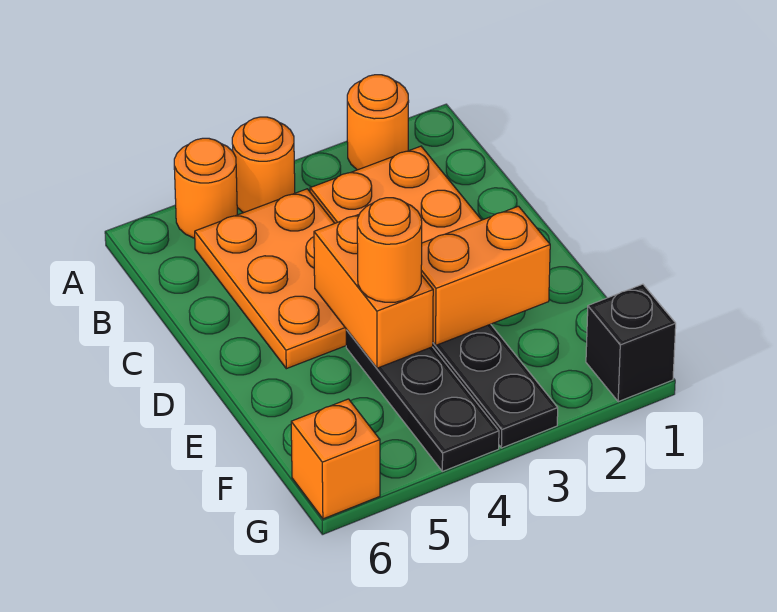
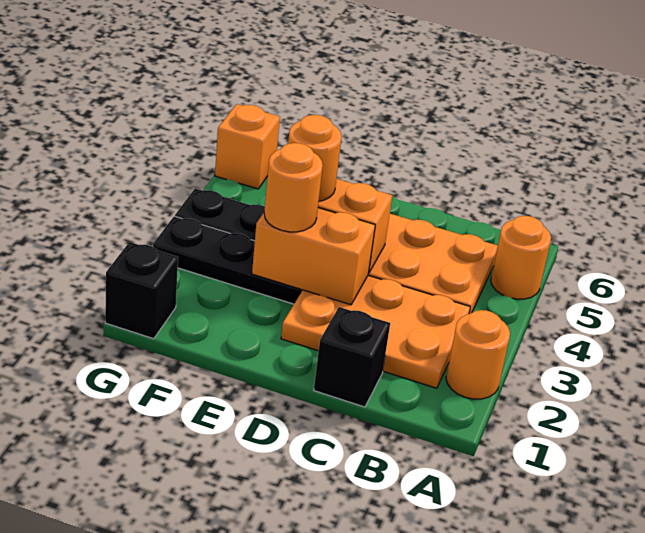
orange round brick A4 level 1 -> orange round brick E3 level 3
none -> black brick C1 level 1
orange brick E2:E3 level 2 -> orange brick D3:E3 level 2

